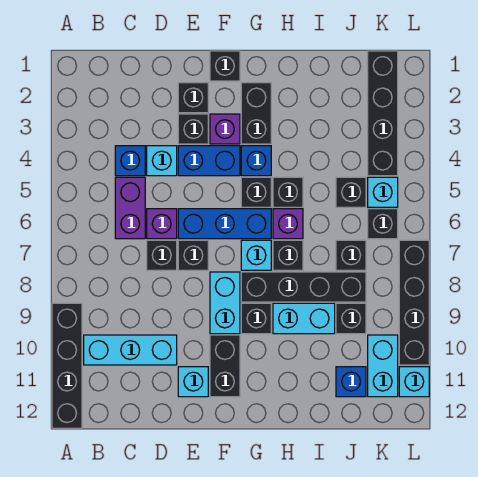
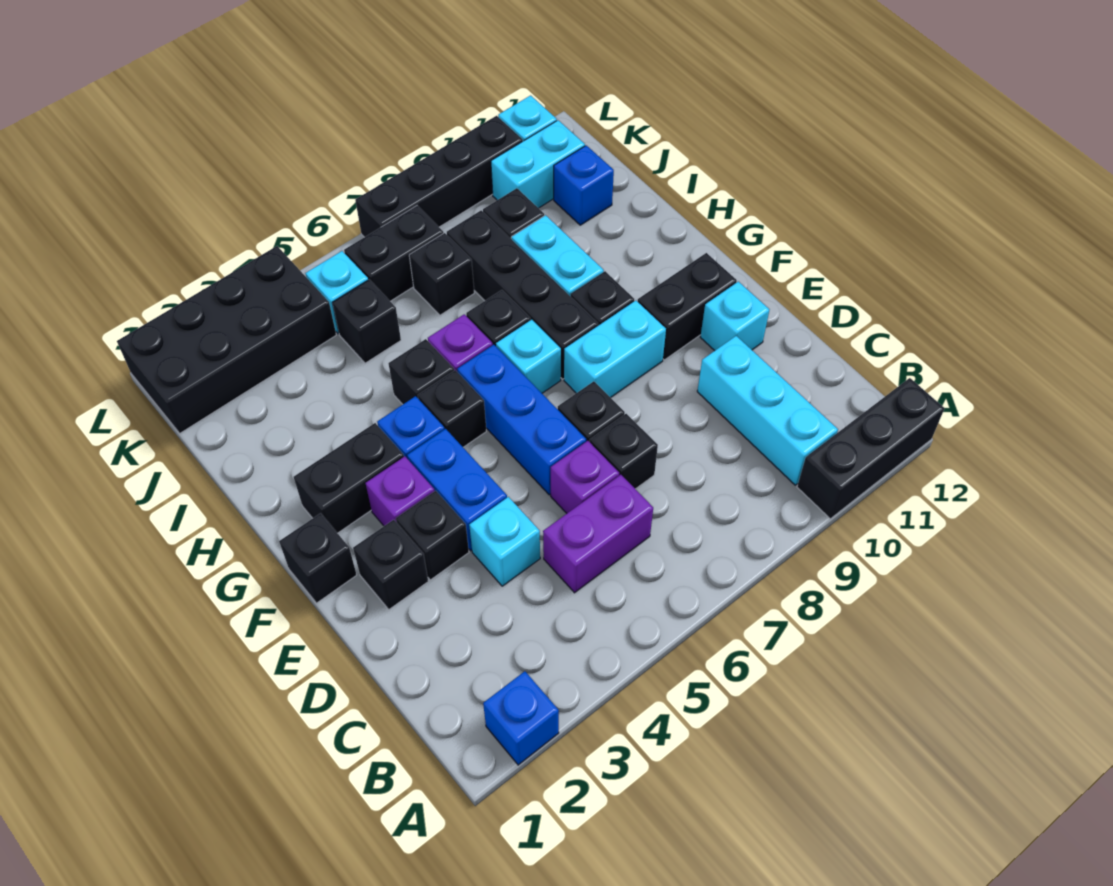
black brick A9:A12 level 1 -> black brick A10:A12 level 1
blue brick C4 level 1 -> blue brick A2 level 1
black brick K1:K4 level 1 -> black brick K1:L4 level 1
black brick K6 level 1 -> black brick K6:K7 level 1

